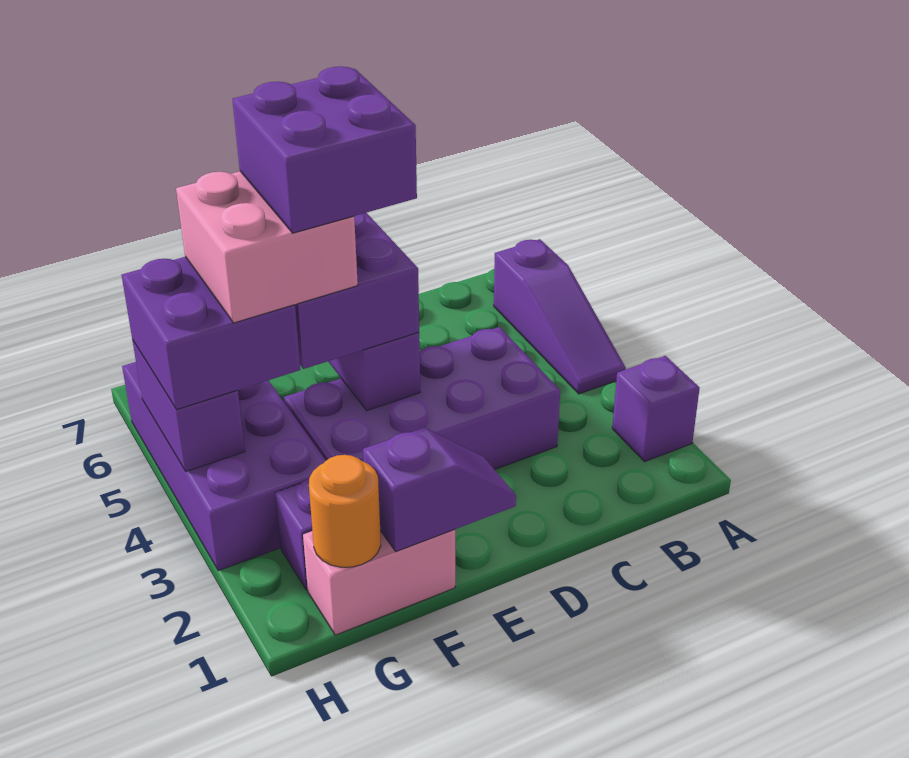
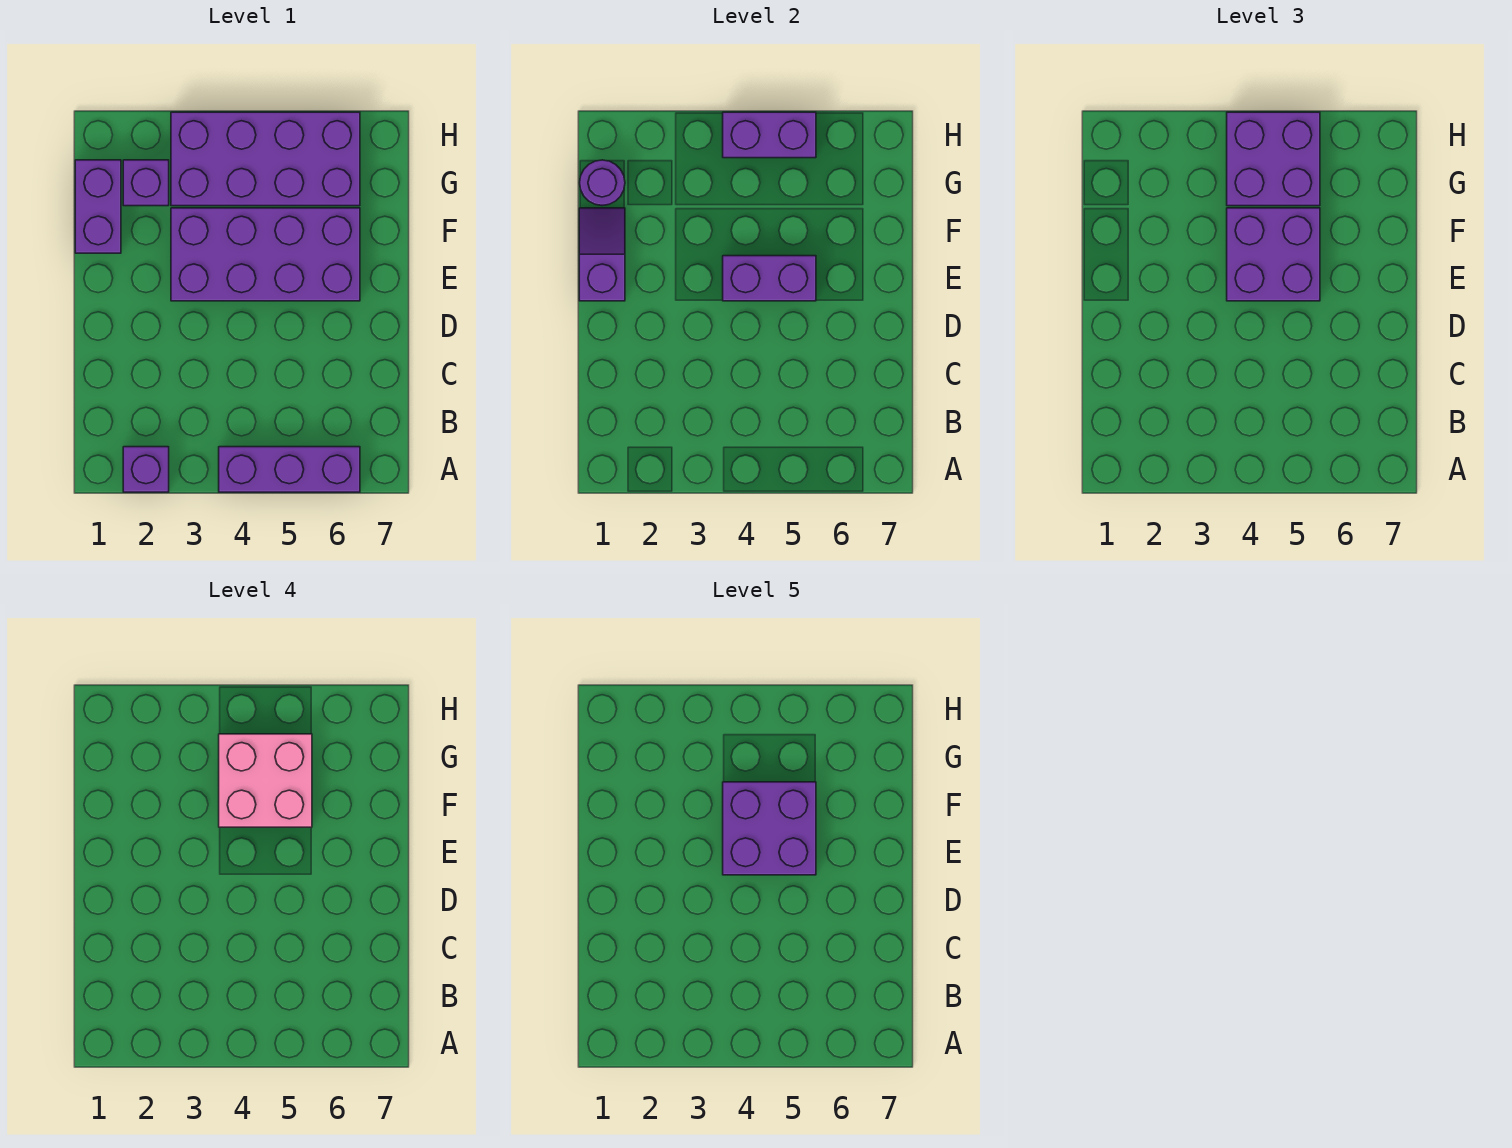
purple slope A4:A6 level 1 top 6 -> purple brick A4:A6 level 1
purple brick C3:F4 level 1 -> purple brick E3:F6 level 1
purple slope E1:F1 level 2 top F -> purple slope E1:F1 level 2 top E
pink brick F1:G1 level 1 -> purple brick F1:G1 level 1
orange round brick G1 level 2 -> purple round brick G1 level 2

